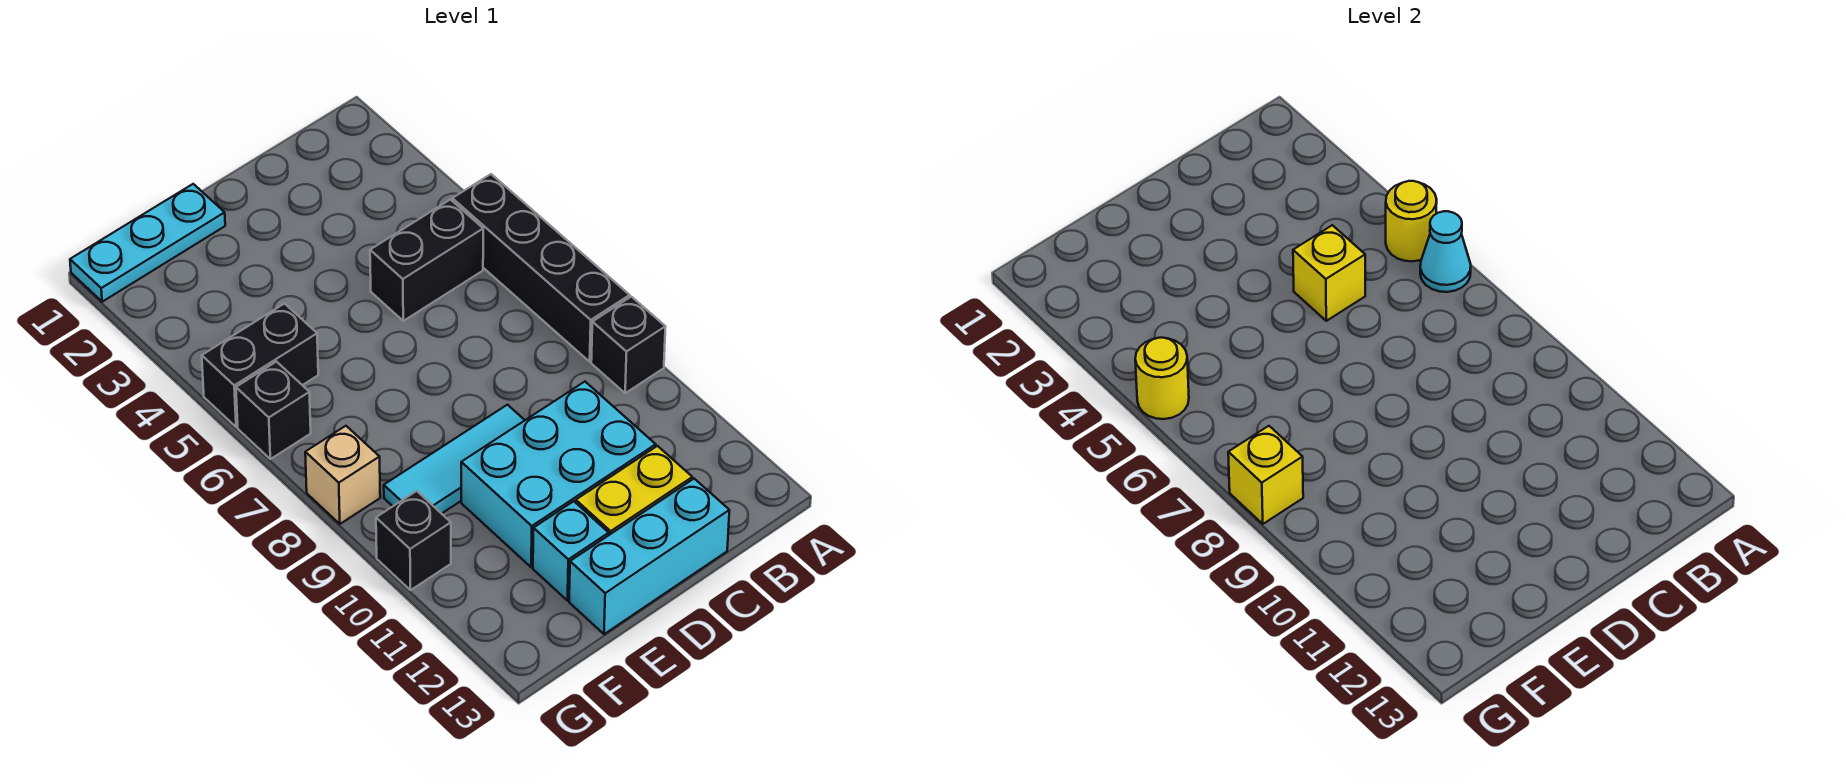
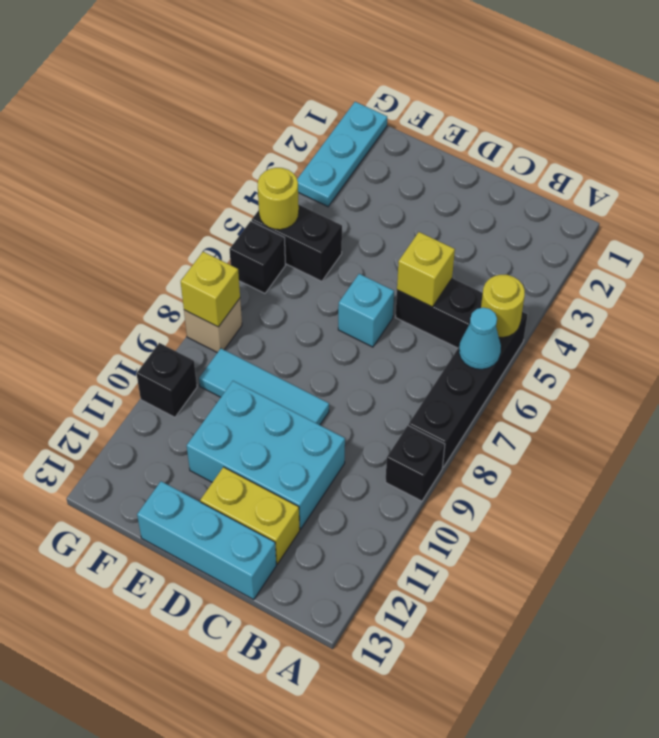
cyan plate E1:G1 level 1 -> cyan plate G1:G3 level 1
cyan brick E12 level 1 -> cyan brick D6 level 1

